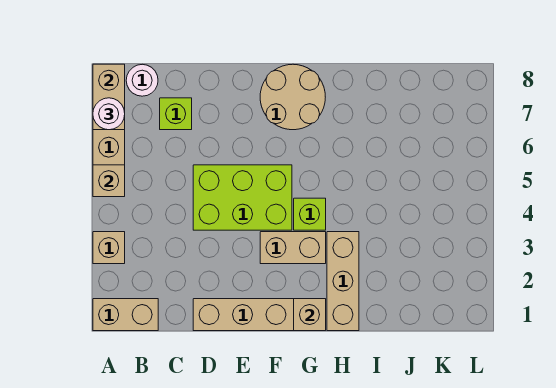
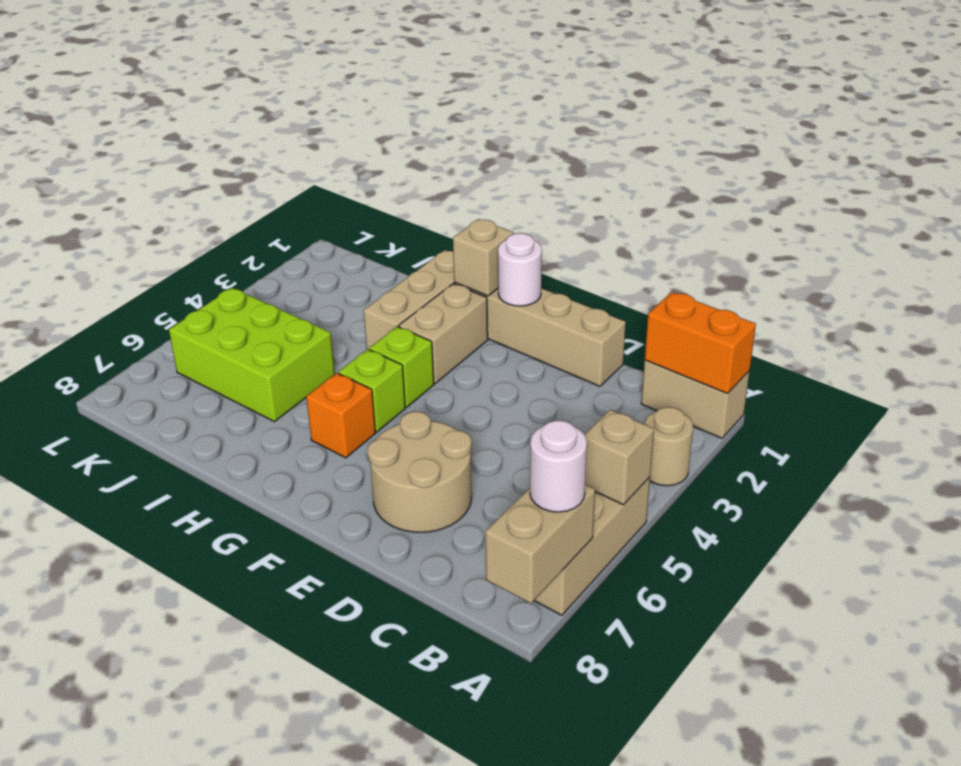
none -> orange brick A1:B1 level 2
tan brick A3 level 1 -> tan round brick A3 level 1
white round brick B8 level 1 -> white round brick F1 level 2
lime brick C7 level 1 -> lime brick G5 level 1
lime brick D4:F5 level 1 -> lime brick I5:K6 level 1
tan brick F3:G3 level 1 -> tan brick G2:G3 level 1
tan round brick F7:G8 level 1 -> tan round brick D6:E7 level 1
none -> orange brick G6 level 1

